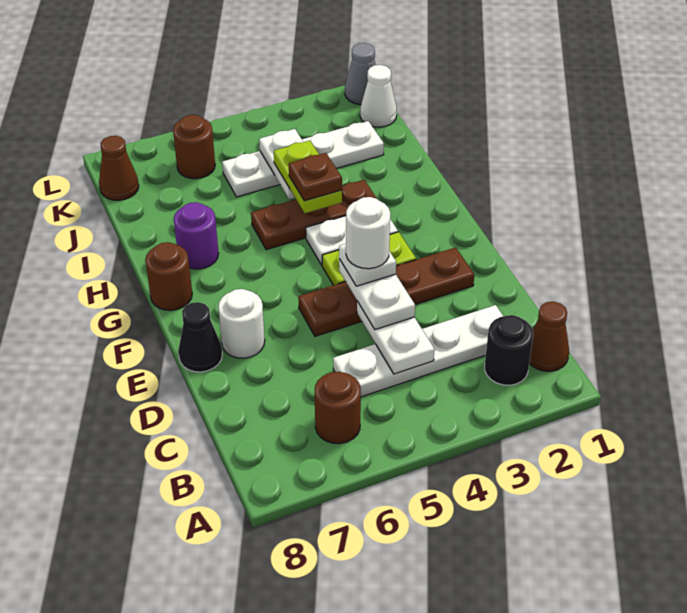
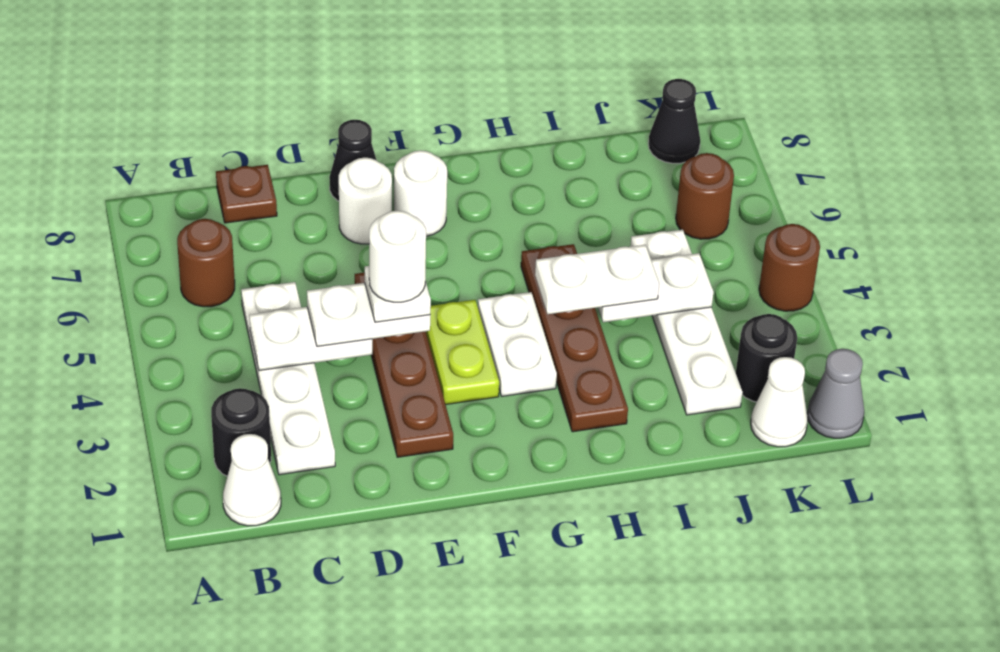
brown cone B1 level 1 -> white cone B1 level 1
none -> white round brick F7 level 1
brown round brick G8 level 1 -> brown round brick L4 level 1
brown plate H3:H5 level 1 -> brown plate H2:H5 level 1
lime plate H4:I4 level 3 -> white plate H4:I4 level 3
brown plate H4 level 4 -> brown plate C8 level 1
purple round brick H7 level 1 -> none
none -> black round brick K2 level 1
brown cone K8 level 1 -> black cone K8 level 1

